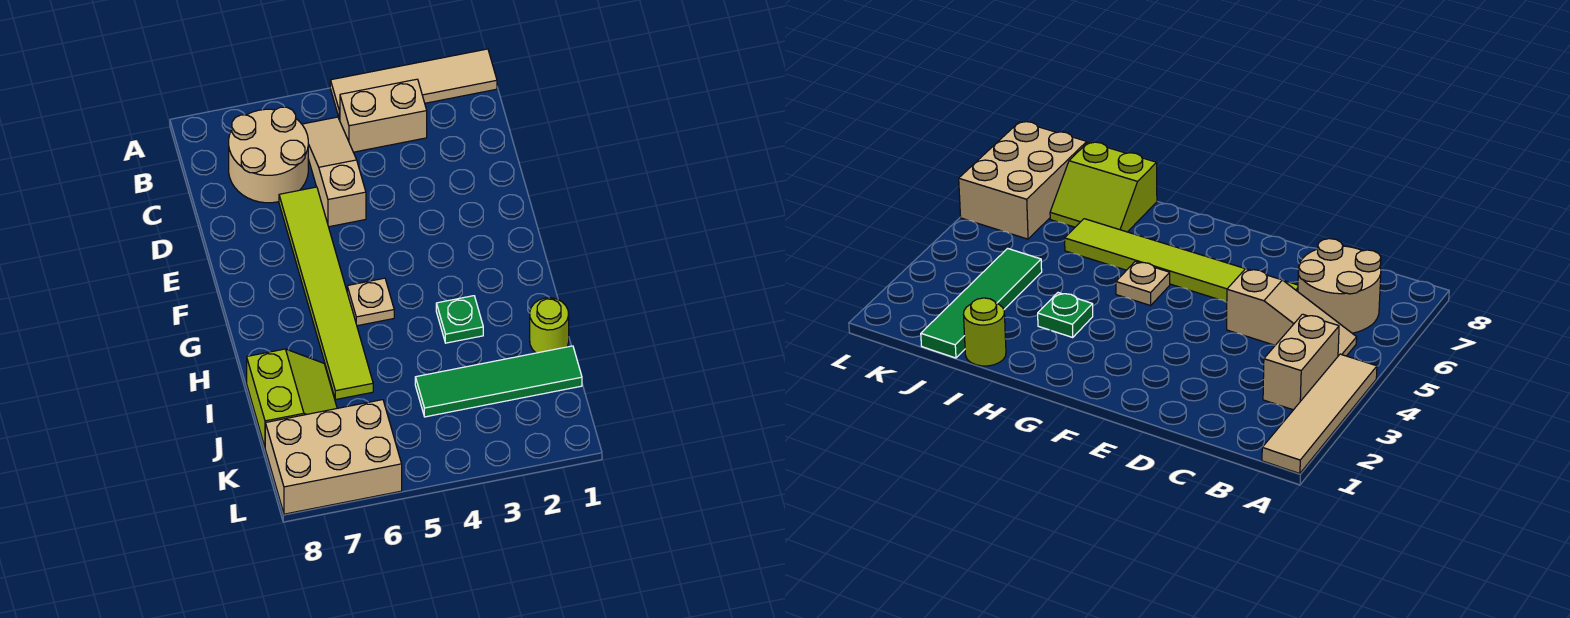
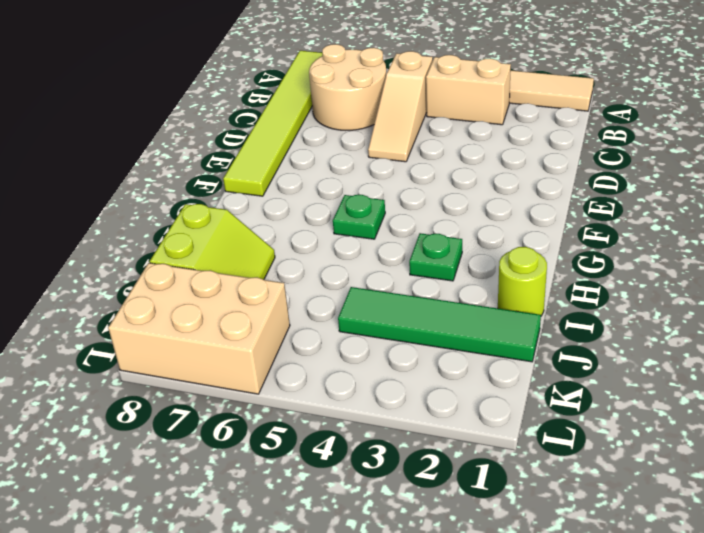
tan slope B5:D5 level 1 top D -> tan slope B5:D5 level 1 top B
lime tile D6:I6 level 1 -> lime tile A8:F8 level 1
tan plate G5 level 1 -> green plate G5 level 1

